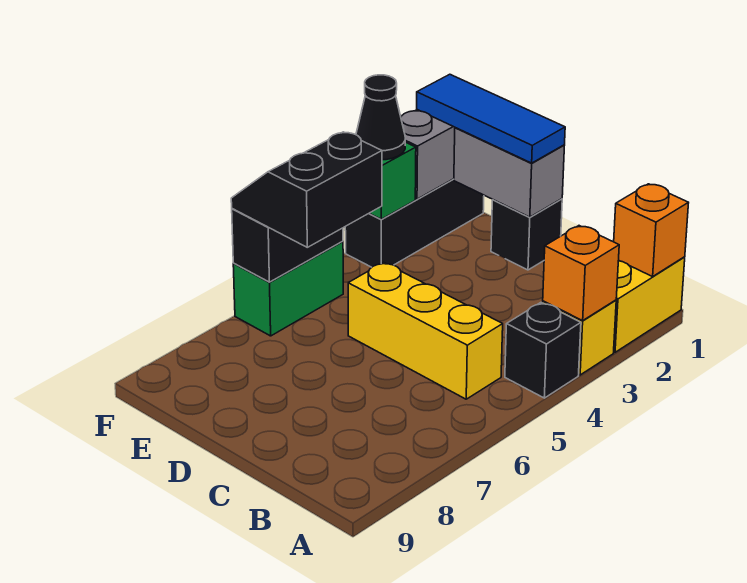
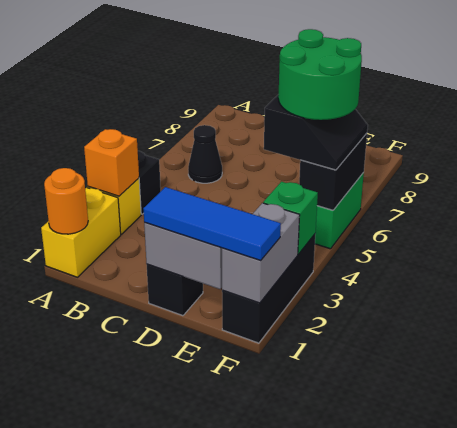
orange brick A1 level 2 -> orange round brick A1 level 2
yellow brick B5:D5 level 1 -> none
none -> green round brick E5:F6 level 4
black cone F3 level 3 -> black cone B6 level 1

